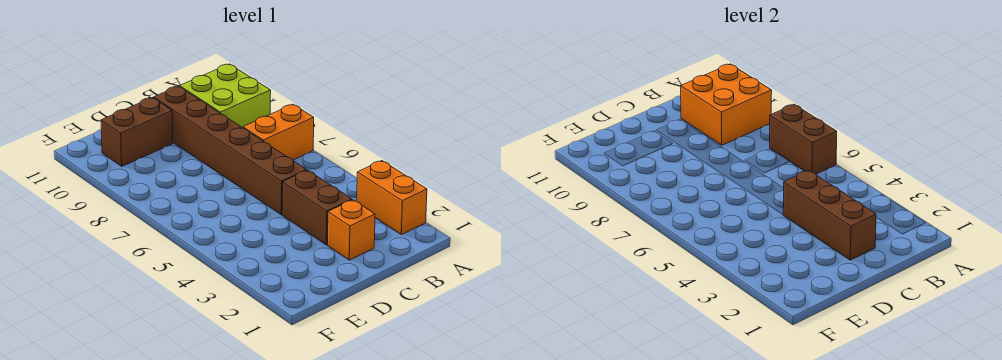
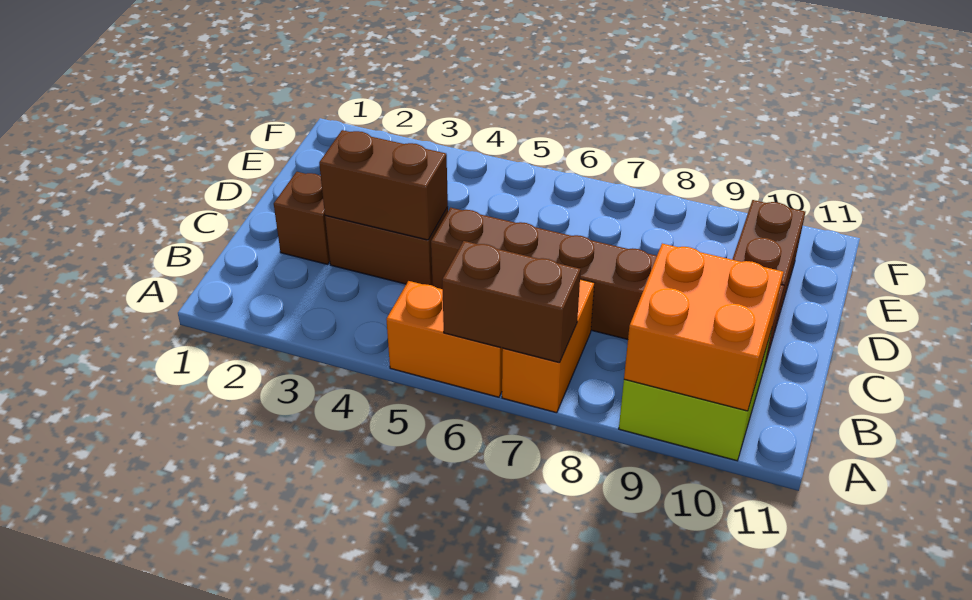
orange brick A2:A3 level 1 -> orange brick A5:A6 level 1
orange brick C2 level 1 -> brown brick C2 level 1
brown brick C2:C4 level 2 -> brown brick C3:C4 level 2

